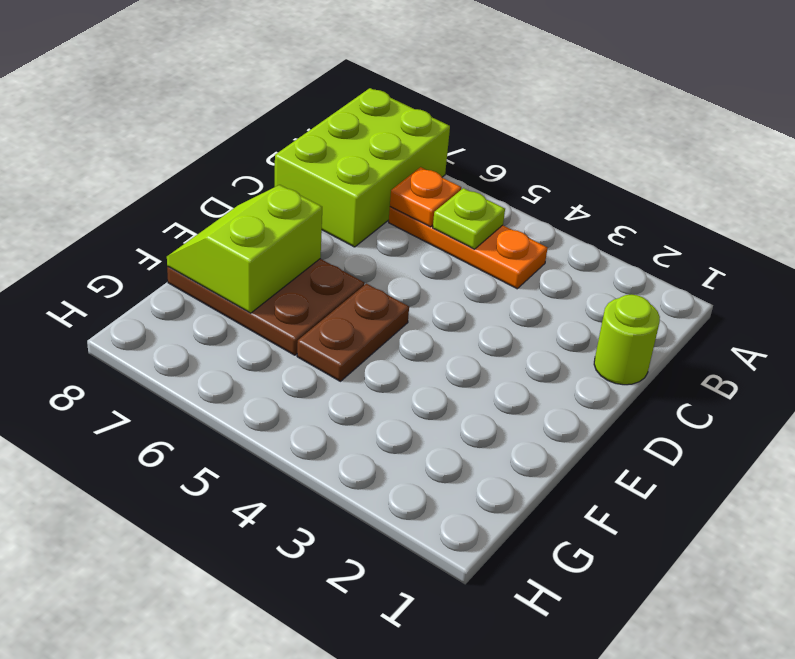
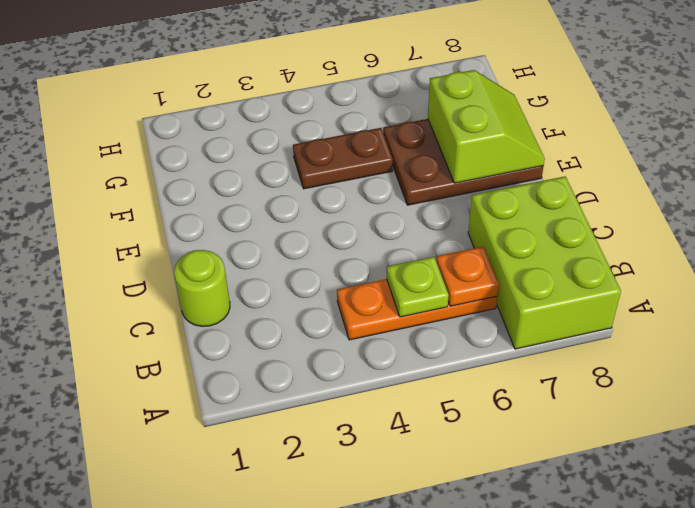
brown plate E5:F5 level 1 -> brown plate F4:F5 level 1

